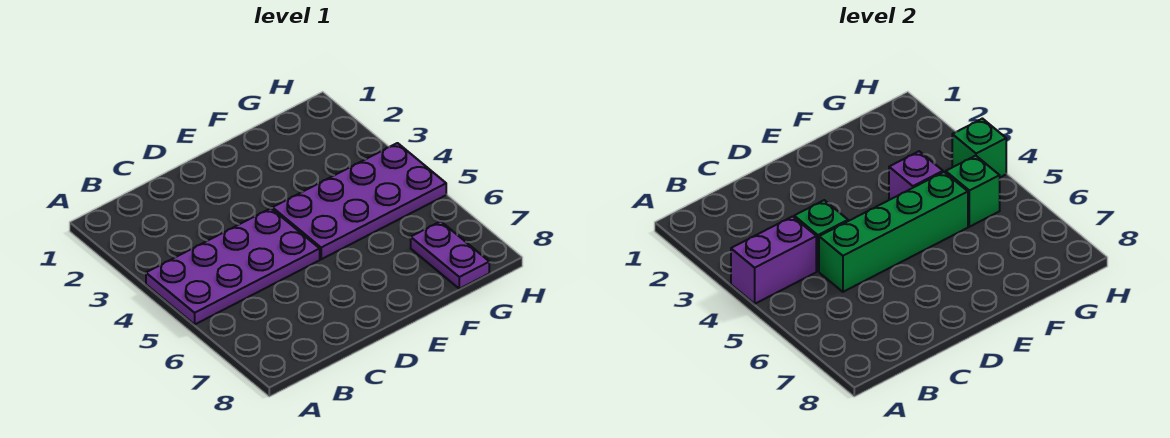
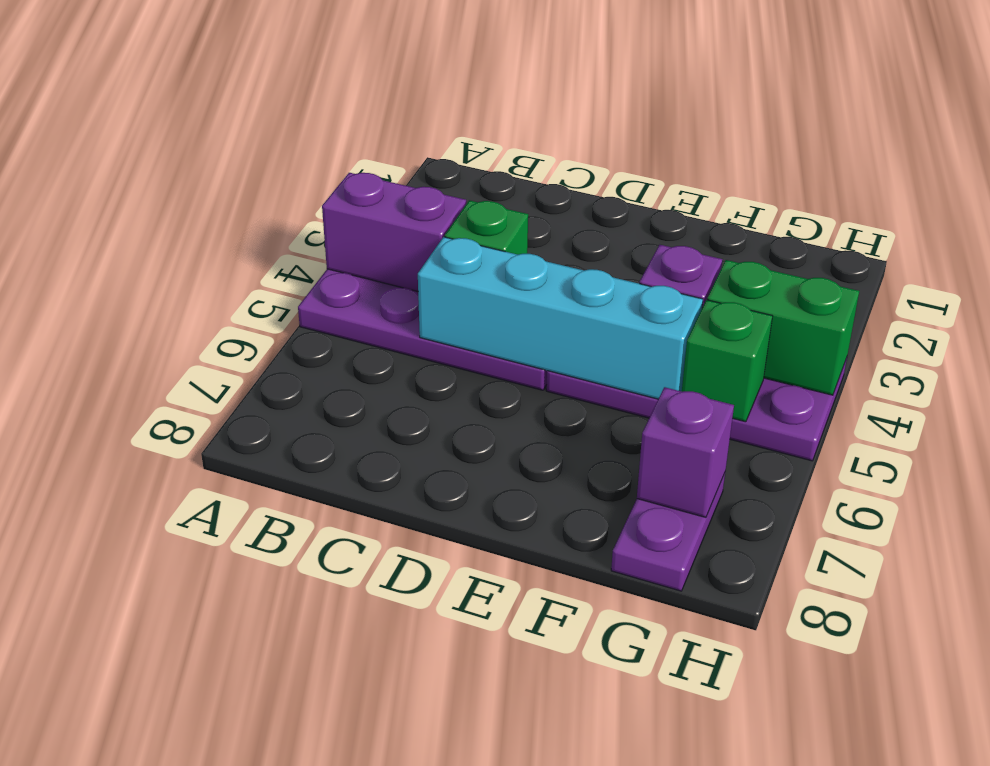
green brick C5:F5 level 2 -> cyan brick C5:F5 level 2
none -> purple brick G7 level 2
green brick H4 level 2 -> green brick G4:H4 level 2

